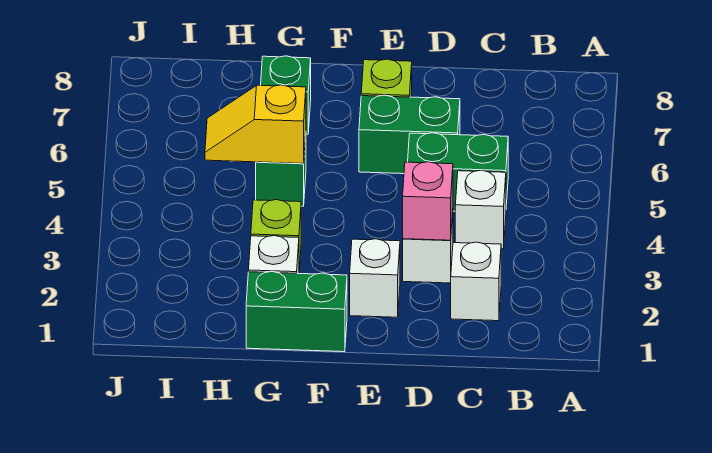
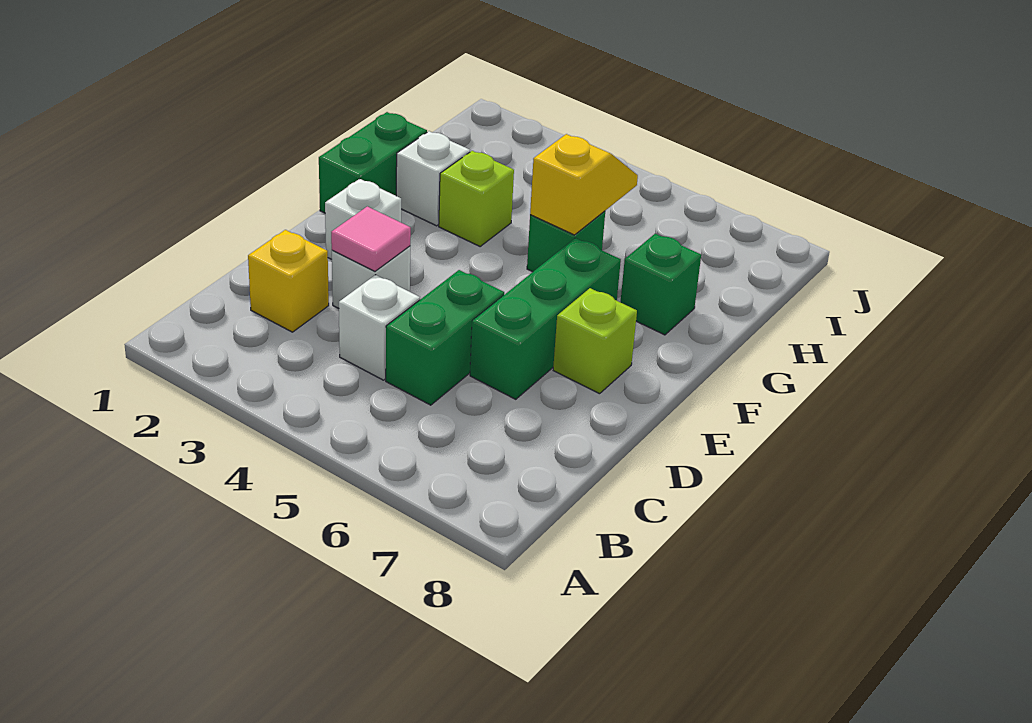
white brick C2 level 1 -> yellow brick C2 level 1
pink brick D3 level 2 -> pink tile D3 level 2
green brick D6:E6 level 1 -> green brick D6:F6 level 1

